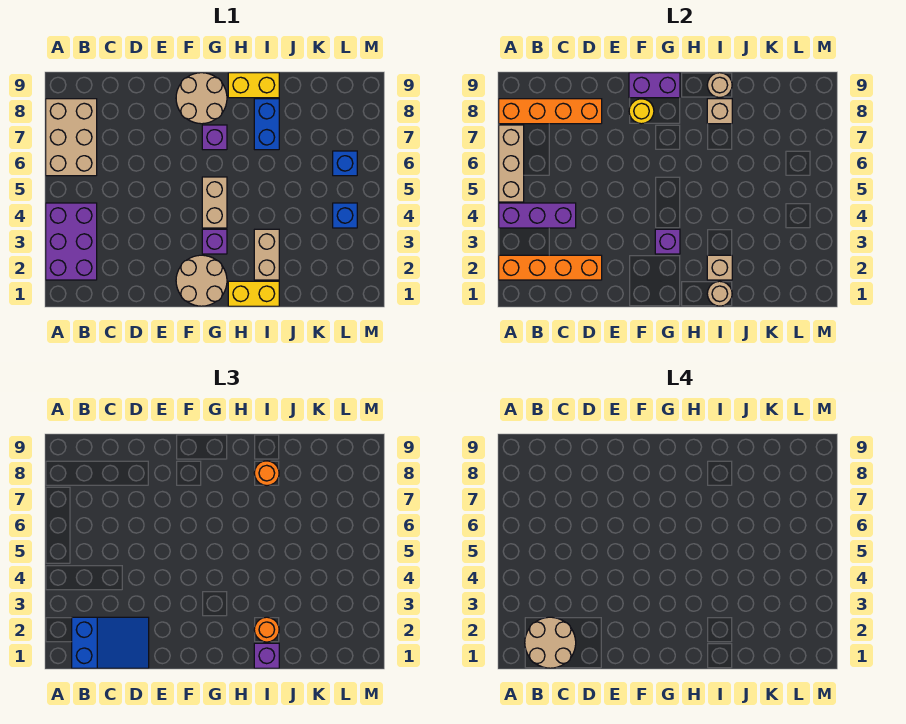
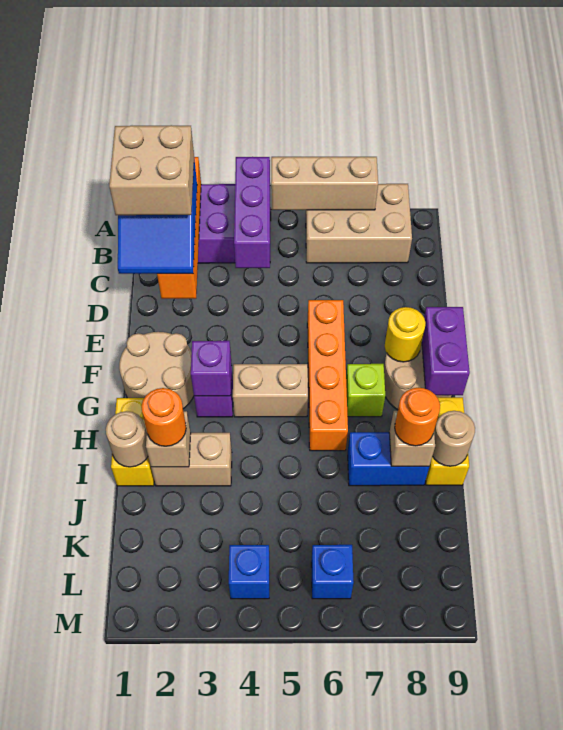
orange brick A8:D8 level 2 -> orange brick E6:H6 level 1
tan round brick B1:C2 level 4 -> tan brick B1:C2 level 4
purple brick G7 level 1 -> lime brick G7 level 1
purple brick I1 level 3 -> none

